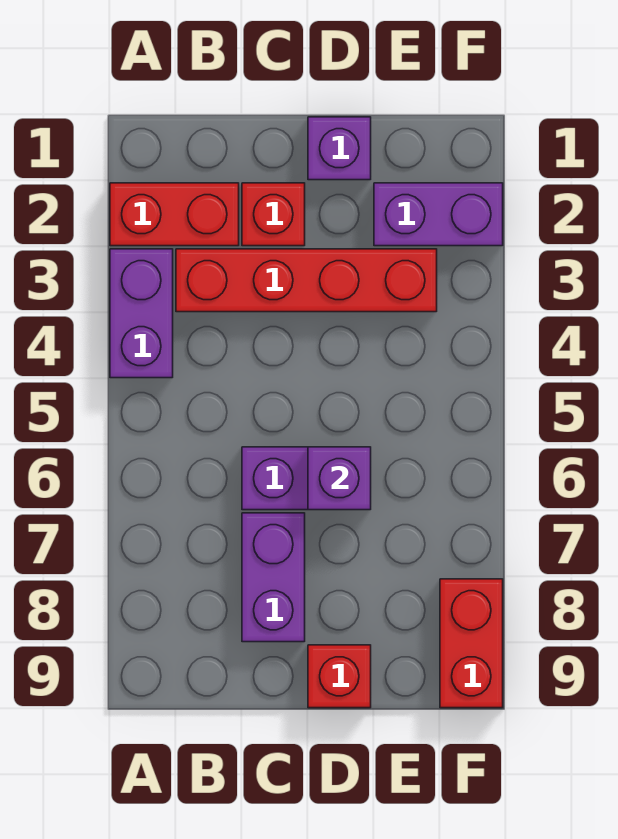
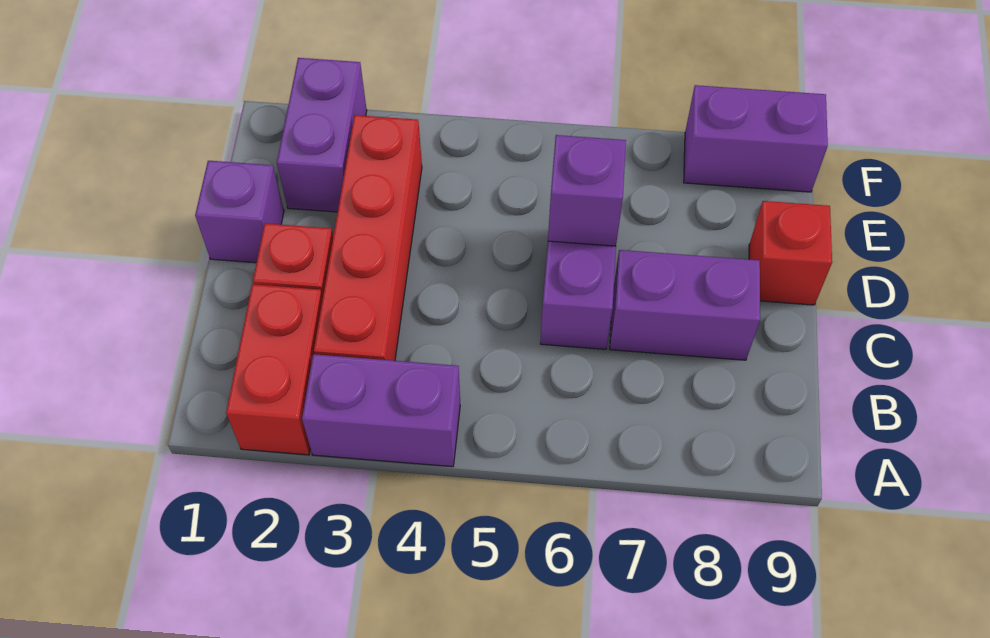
red brick F8:F9 level 1 -> purple brick F8:F9 level 1

